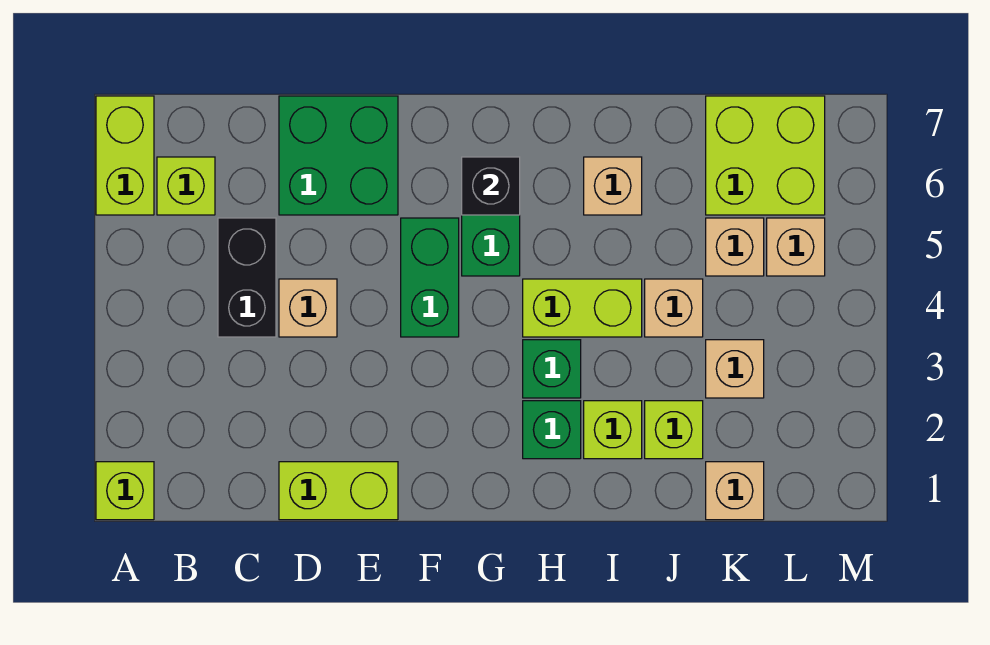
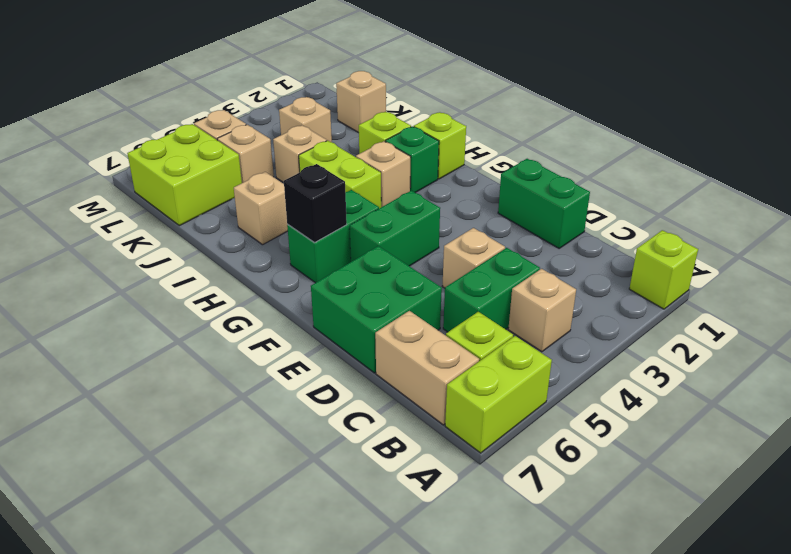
none -> tan brick B4 level 1
none -> tan brick B7:C7 level 1
black brick C4:C5 level 1 -> green brick C4:C5 level 1
lime brick D1:E1 level 1 -> green brick D1:E1 level 1
green brick H3 level 1 -> tan brick H3 level 1
lime brick J2 level 1 -> lime brick H1 level 1

